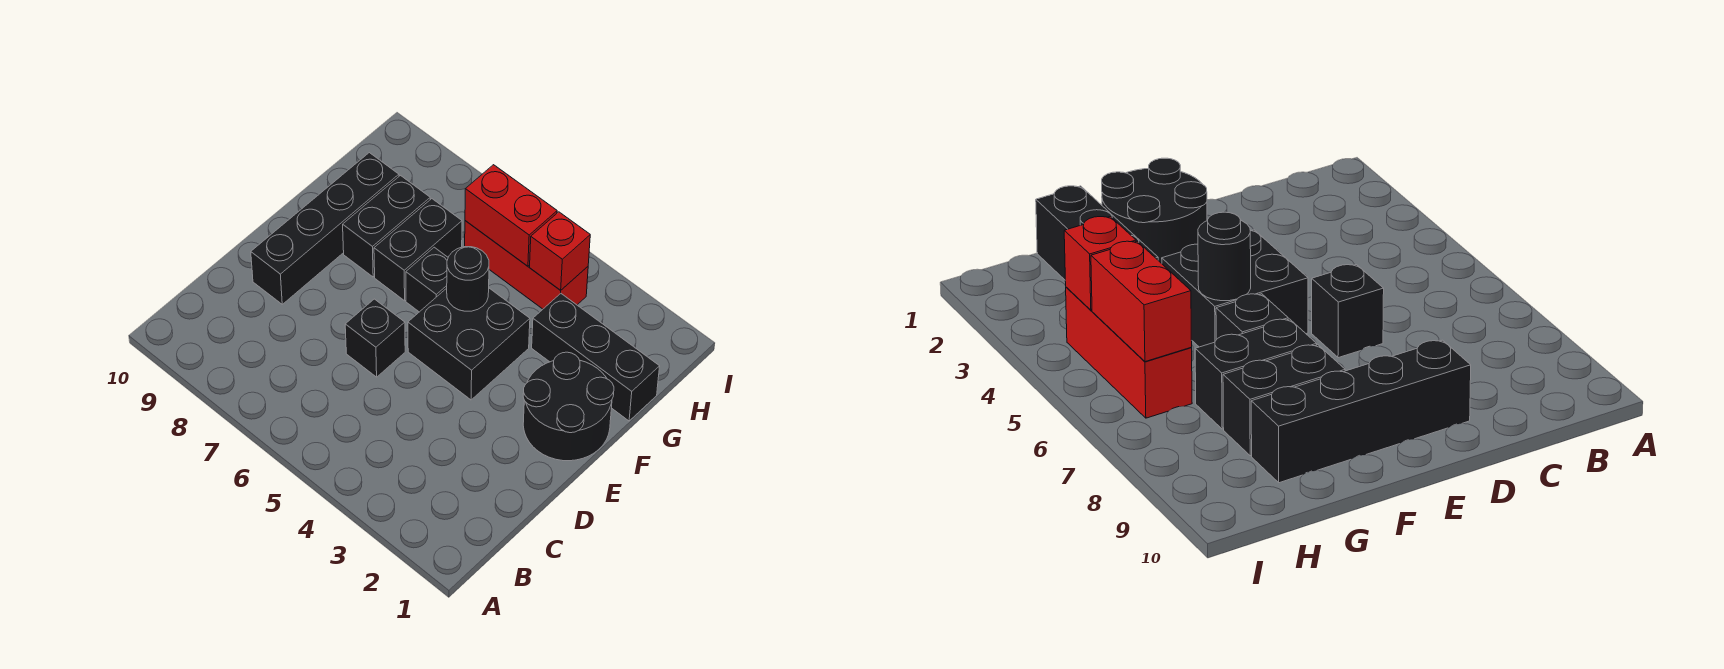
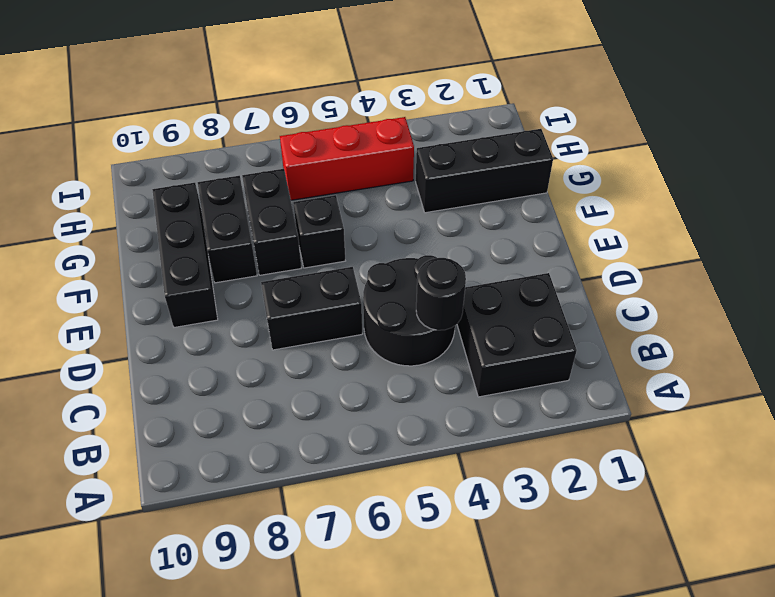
black brick D6 level 1 -> black brick D6:D7 level 1
black brick D9:G9 level 1 -> black brick E9:G9 level 1
black round brick E1:F2 level 1 -> black round brick C4:D5 level 1
black brick E4:F5 level 1 -> black brick B2:C3 level 1
black round brick F5 level 2 -> black round brick C4 level 2
red brick H4 level 2 -> none
red brick H5:H6 level 2 -> none

